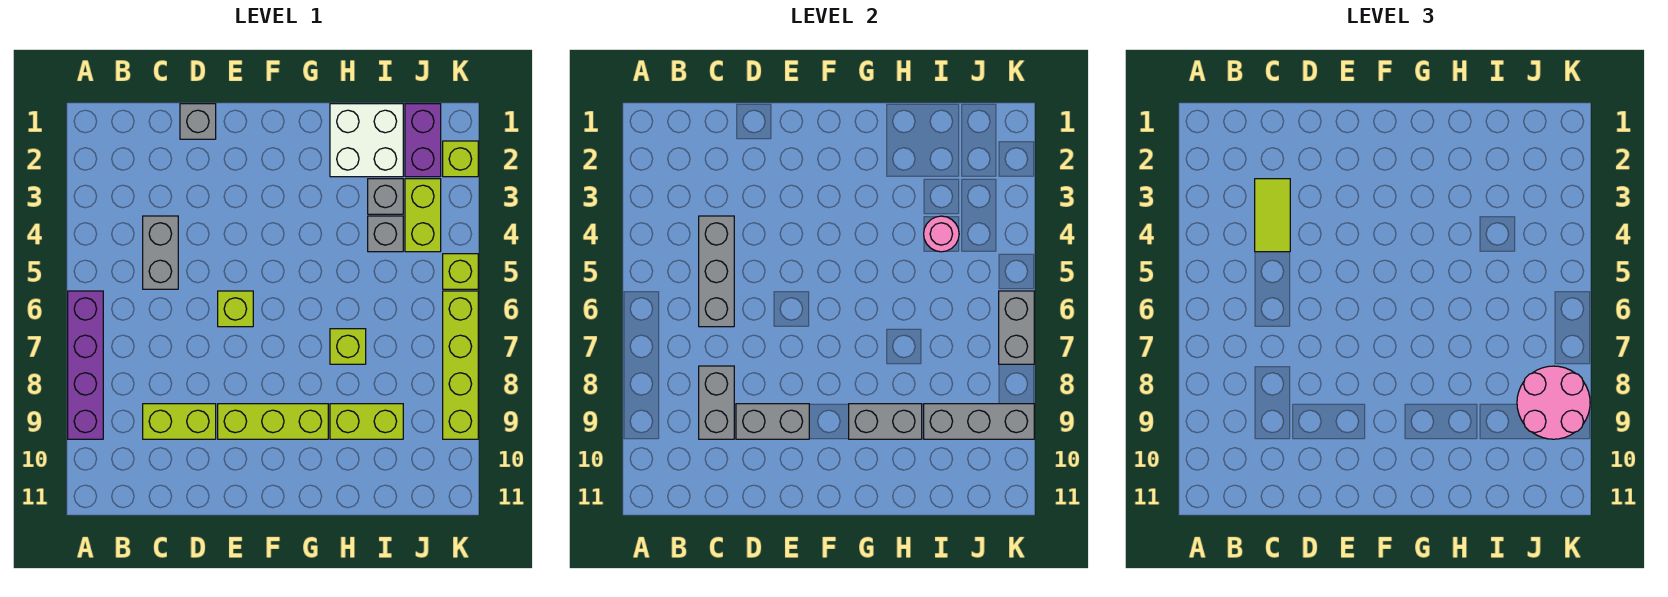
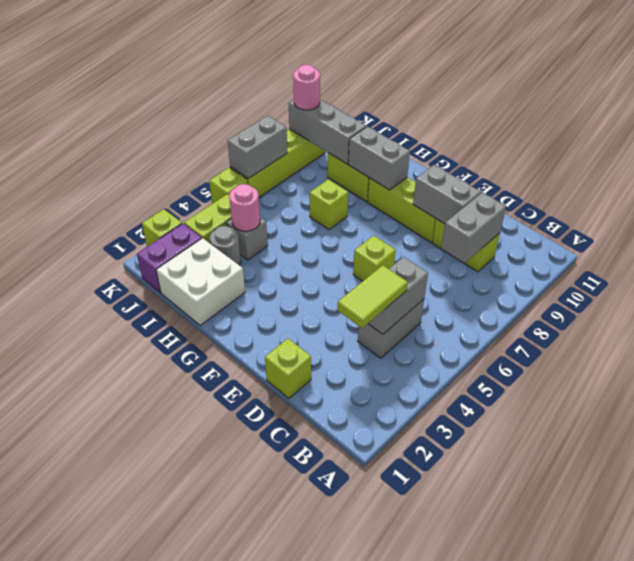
purple brick A6:A9 level 1 -> none
grey brick C4:C6 level 2 -> grey brick C4:C5 level 2
grey brick D1 level 1 -> lime brick D1 level 1
grey brick I3 level 1 -> grey round brick I3 level 1
pink round brick J8:K9 level 3 -> pink round brick K9 level 3

